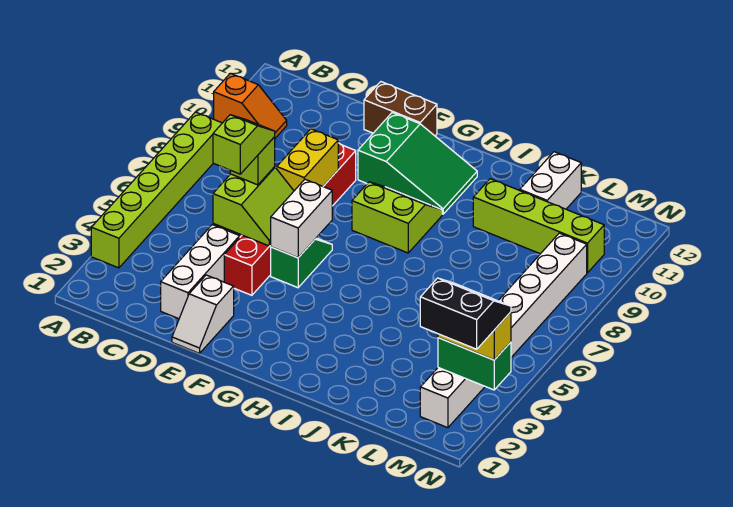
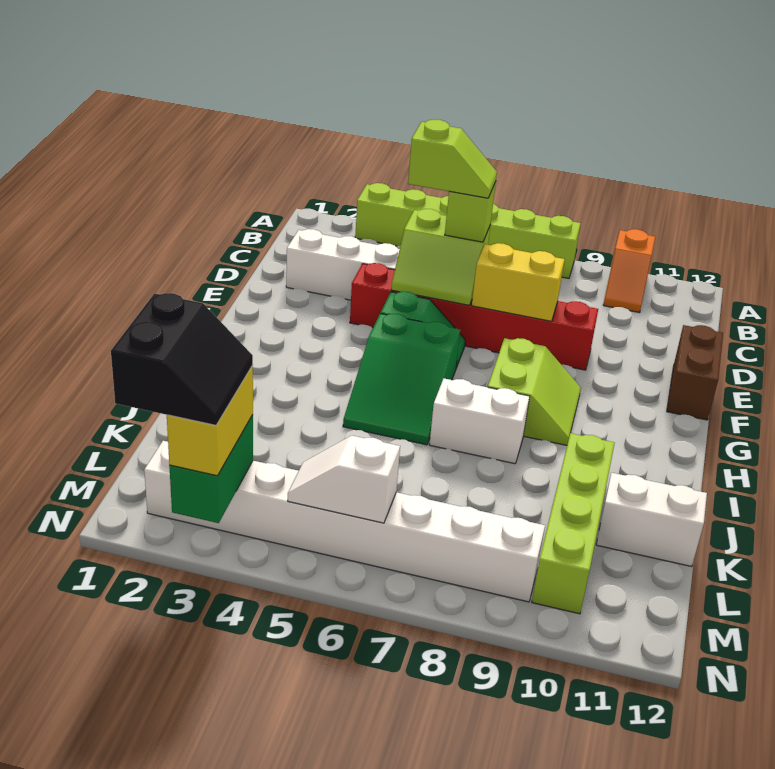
white slope E1:E2 level 1 top 2 -> white slope M5:M6 level 2 top 6
white brick F5:F6 level 2 -> white brick I7:I8 level 1
green slope F10:H11 level 1 top F -> green slope G5:I6 level 1 top G

